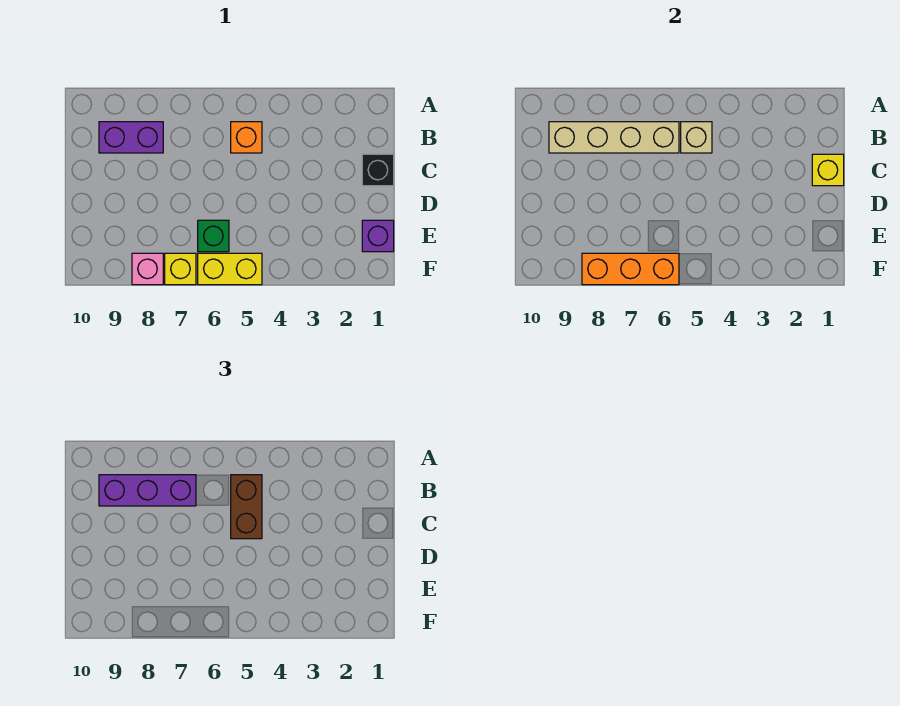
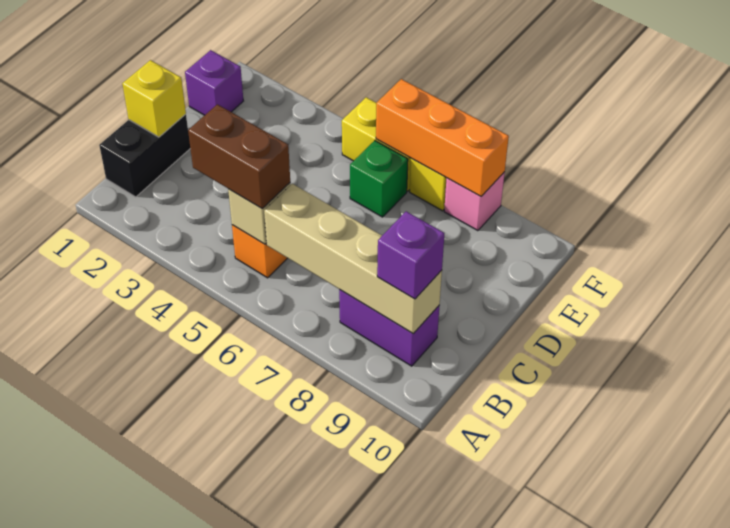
brown brick B5:C5 level 3 -> brown brick B4:B5 level 3
purple brick B7:B9 level 3 -> purple brick B9 level 3
black brick C1 level 1 -> black brick B1:C1 level 1

